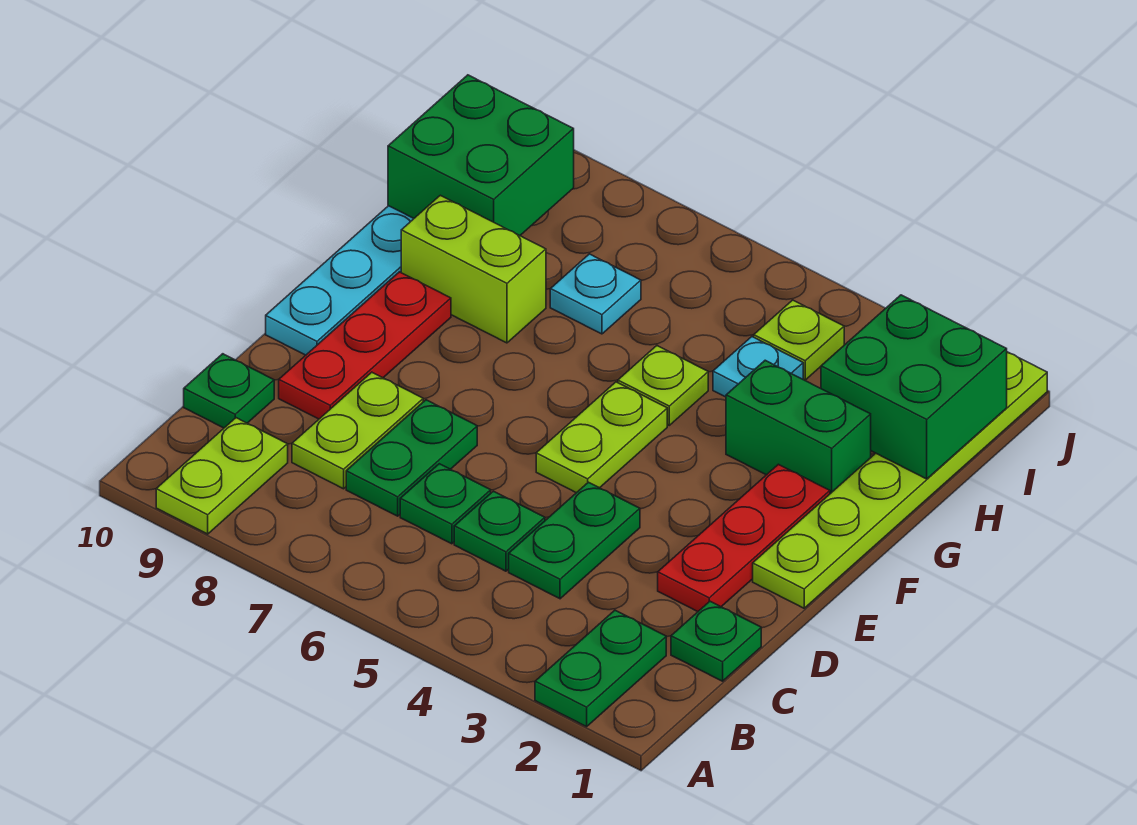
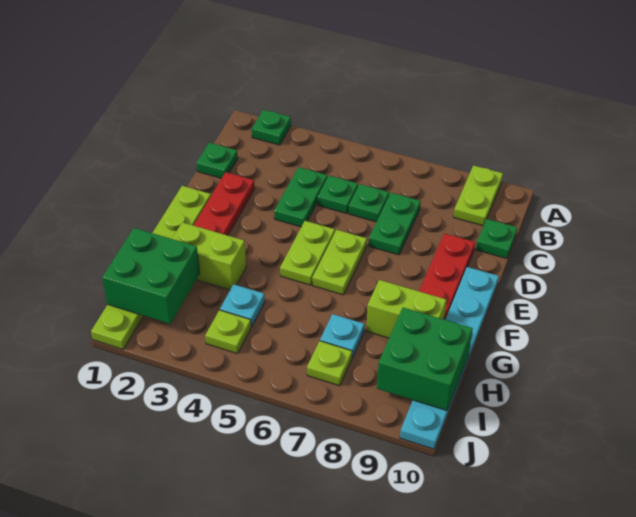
green plate A2:B2 level 1 -> green plate A2 level 1
lime plate C8:D8 level 1 -> lime plate E6:F6 level 1
green brick G2:G3 level 1 -> lime brick G2:G3 level 1
lime plate G5 level 1 -> lime plate I7 level 1

